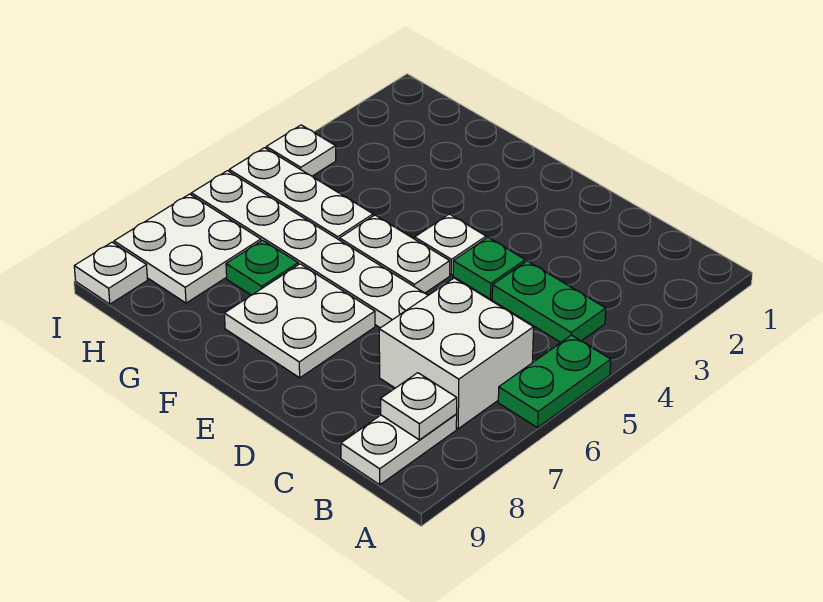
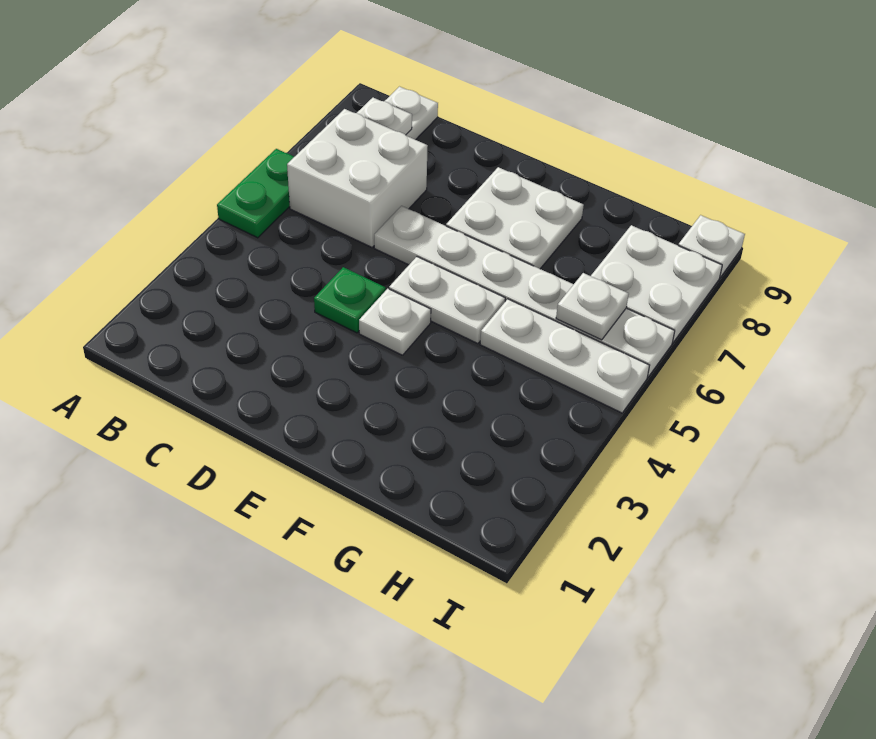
green plate B4:C4 level 1 -> none
green plate G7 level 1 -> none
white plate I4 level 1 -> white plate H6 level 2

